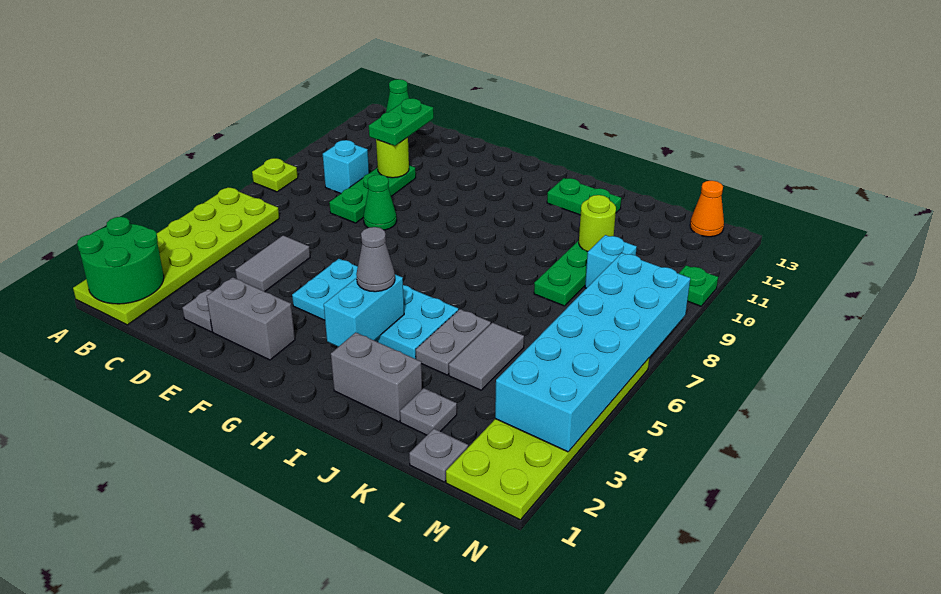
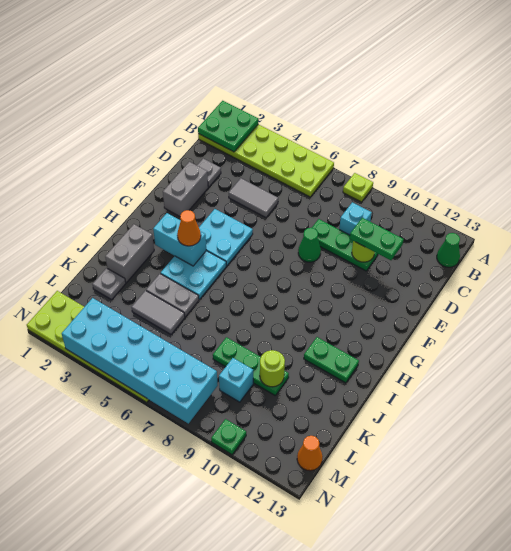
green round brick A1:B2 level 2 -> green plate A1:B2 level 2
grey cone H4 level 3 -> orange cone H4 level 3
green plate I12:J12 level 1 -> green plate I11:I12 level 1
grey plate L1 level 1 -> none

